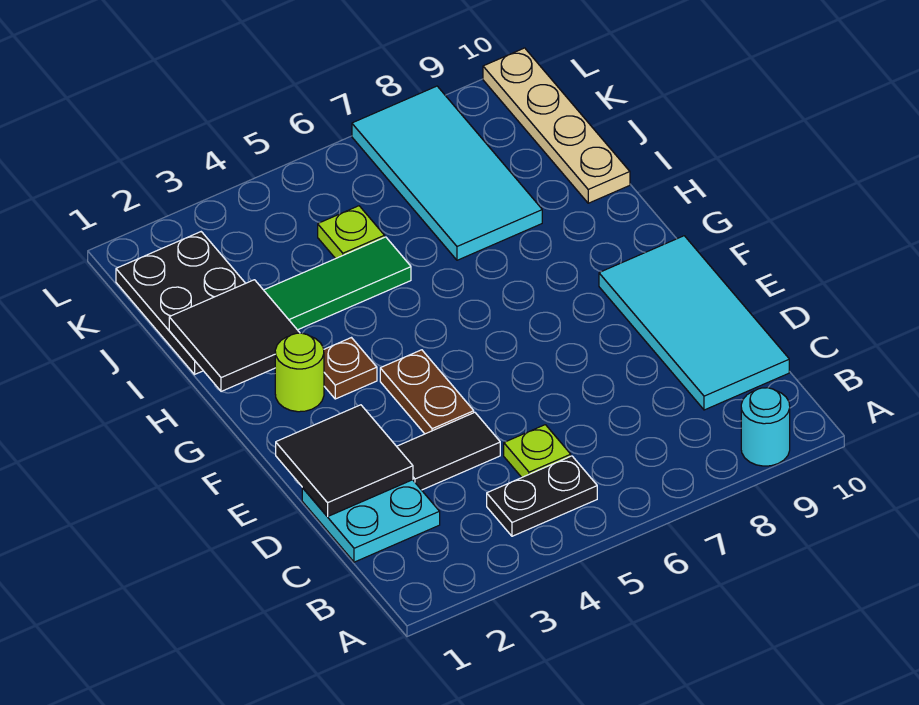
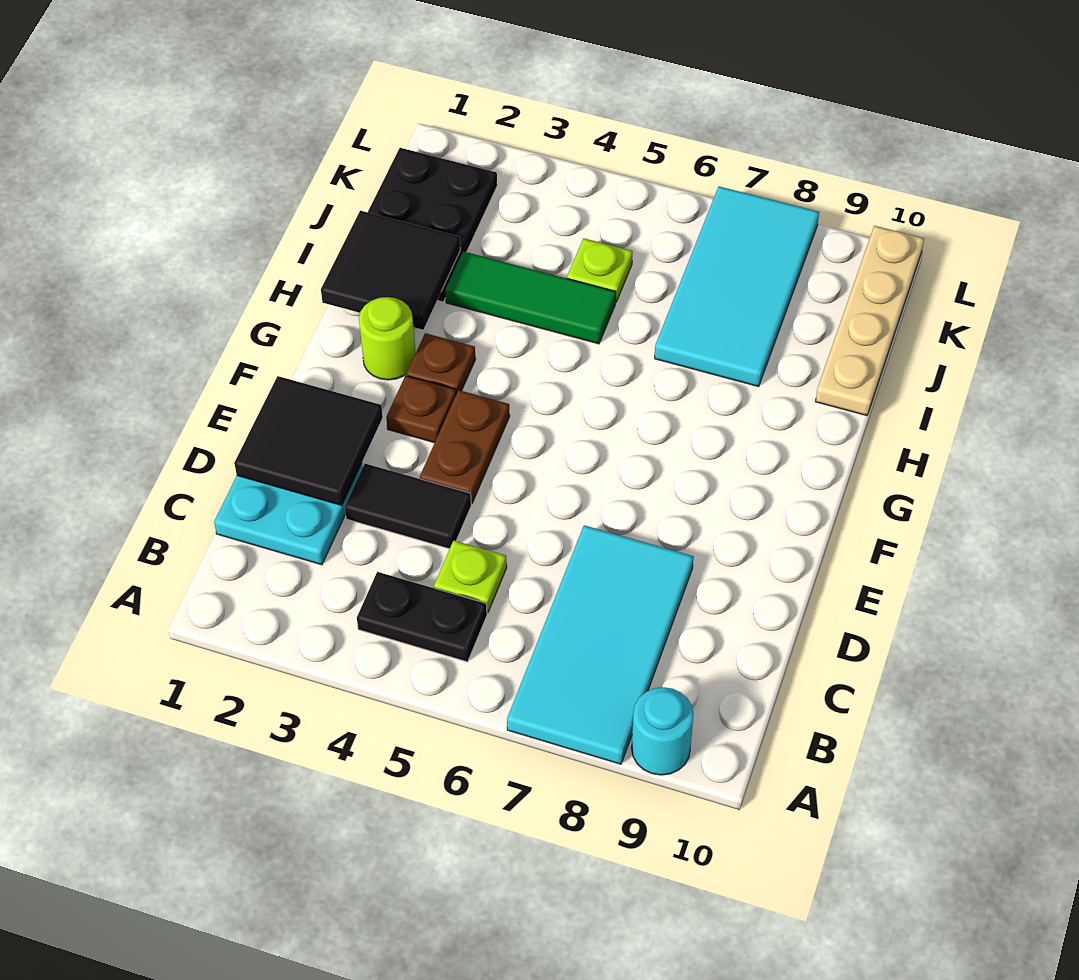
cyan tile C9:F10 level 1 -> cyan tile A7:D8 level 1
none -> brown plate F3 level 1

